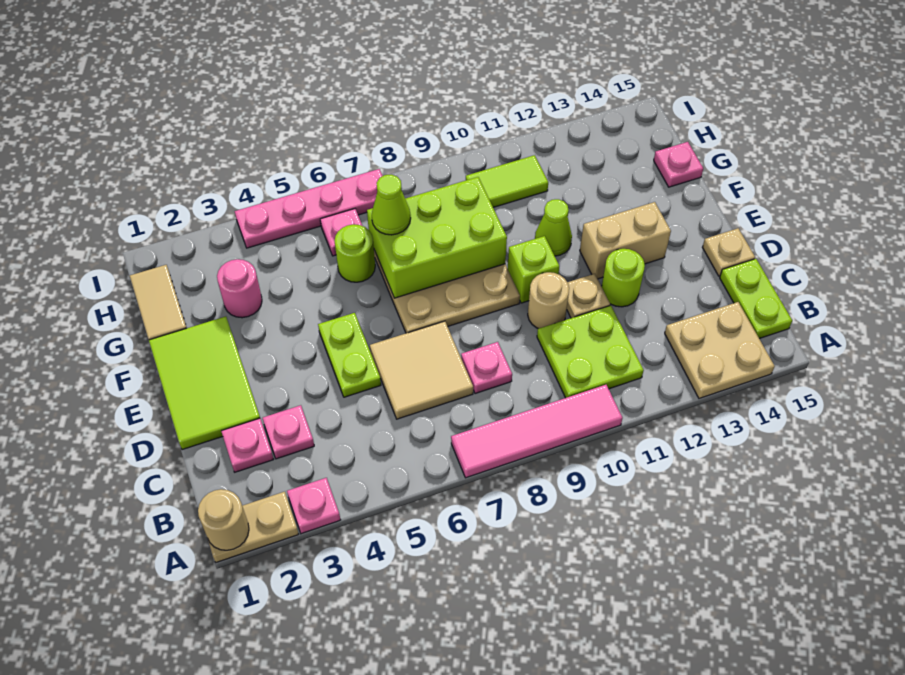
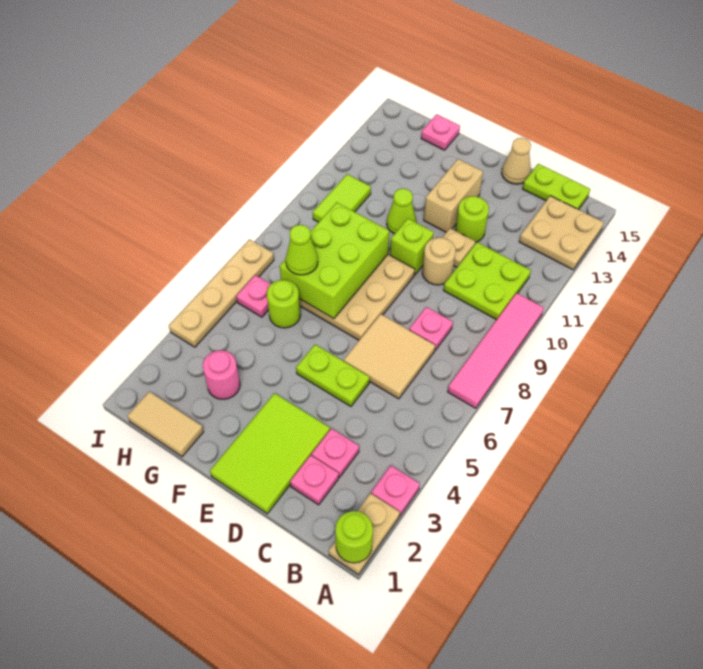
tan round brick A1 level 2 -> lime round brick A1 level 2
lime tile D1:F2 level 1 -> lime tile D1:E3 level 1
tan plate D15 level 1 -> tan cone D15 level 1
pink plate I4:I7 level 1 -> tan plate I4:I7 level 1

